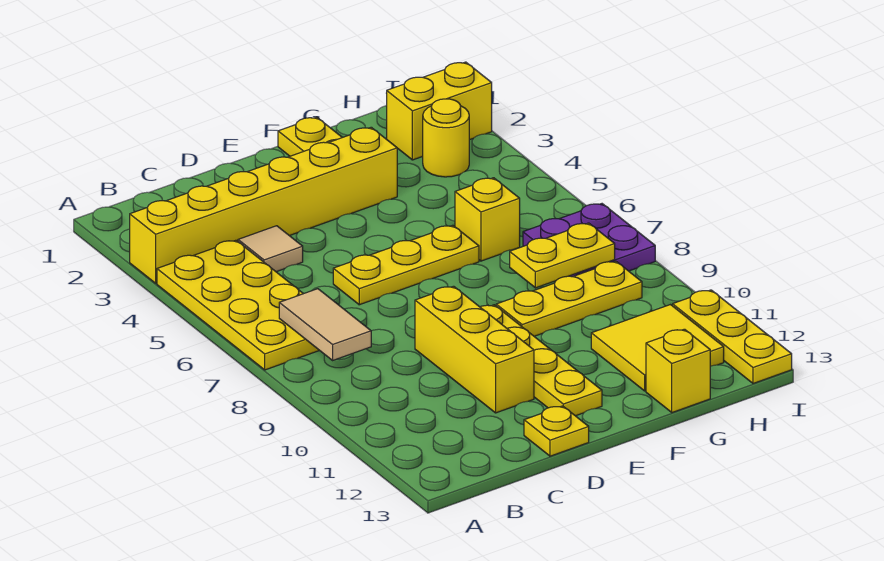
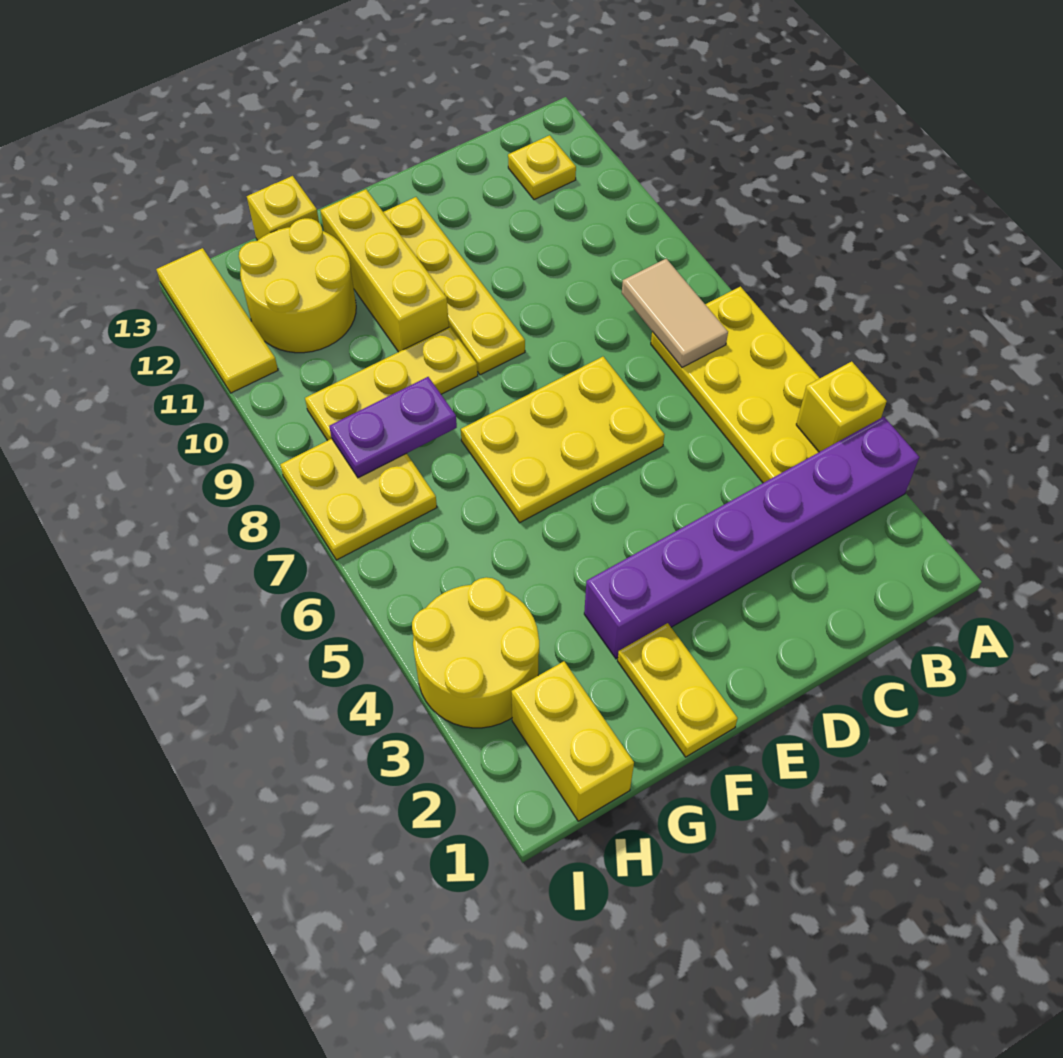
yellow brick A3:F3 level 1 -> purple brick A3:F3 level 1
tan tile C4 level 1 -> none
yellow plate D6:F6 level 1 -> yellow plate D6:F7 level 1
yellow brick D9:D11 level 1 -> yellow brick F10:F12 level 1
yellow plate D13 level 1 -> yellow plate B12 level 1
yellow brick G6 level 1 -> yellow brick A4 level 2
yellow plate G8:H8 level 2 -> purple plate G8:H8 level 2
yellow tile G11:H12 level 1 -> yellow round brick G11:H12 level 1
yellow brick H2:I2 level 1 -> yellow brick H1:H2 level 1
yellow round brick H3 level 1 -> yellow round brick H3:I4 level 1
purple plate H7:I8 level 1 -> yellow plate H7:I8 level 1
yellow plate I11:I13 level 1 -> yellow tile I11:I13 level 1

